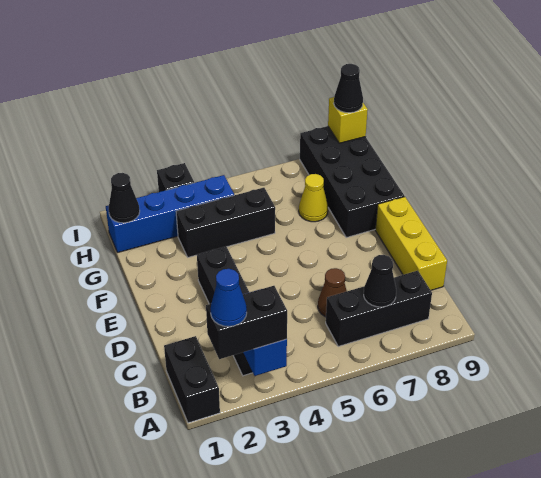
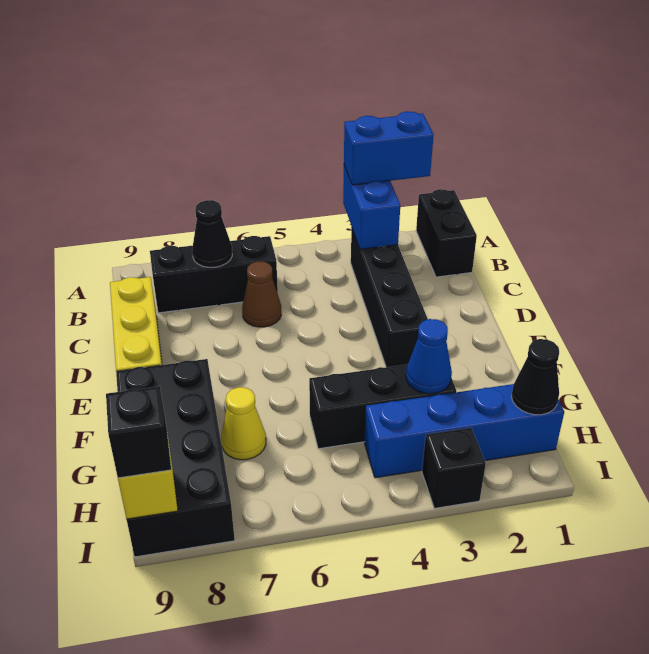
black brick A2:A3 level 3 -> blue brick A2:A3 level 3
blue cone A2 level 4 -> blue cone G3 level 2
black cone I9 level 3 -> black brick I9 level 3

